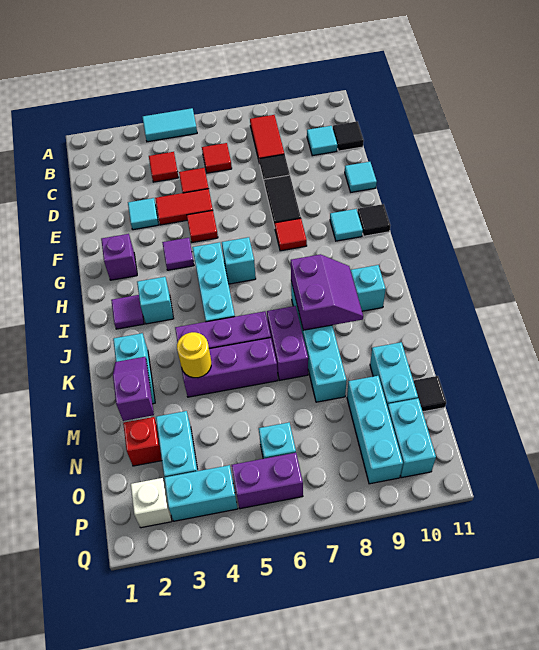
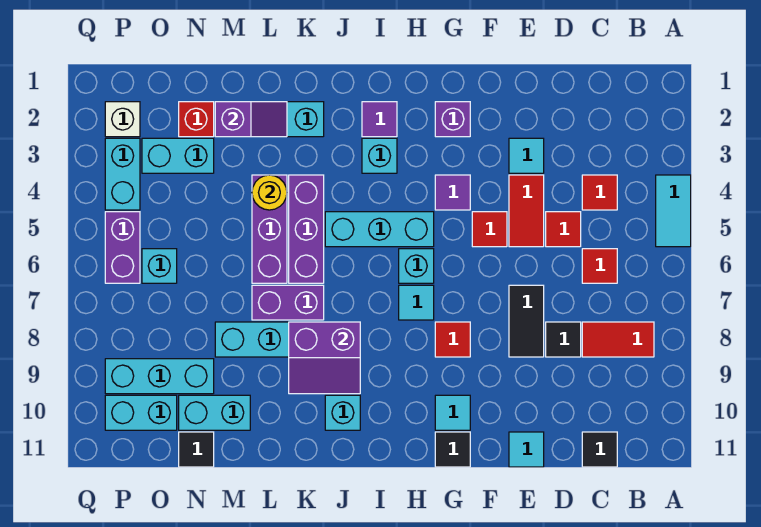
cyan tile C10 level 1 -> cyan tile H7 level 1
black tile E8:F8 level 1 -> black tile E7:E8 level 1

